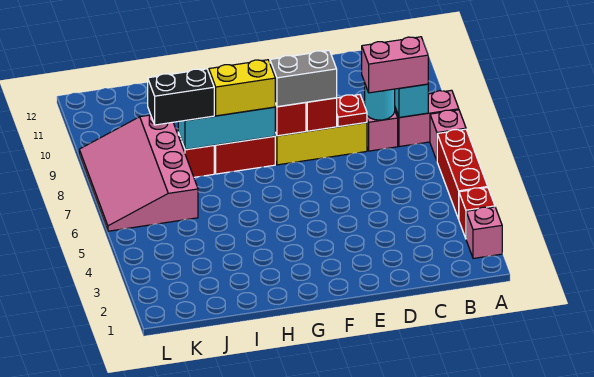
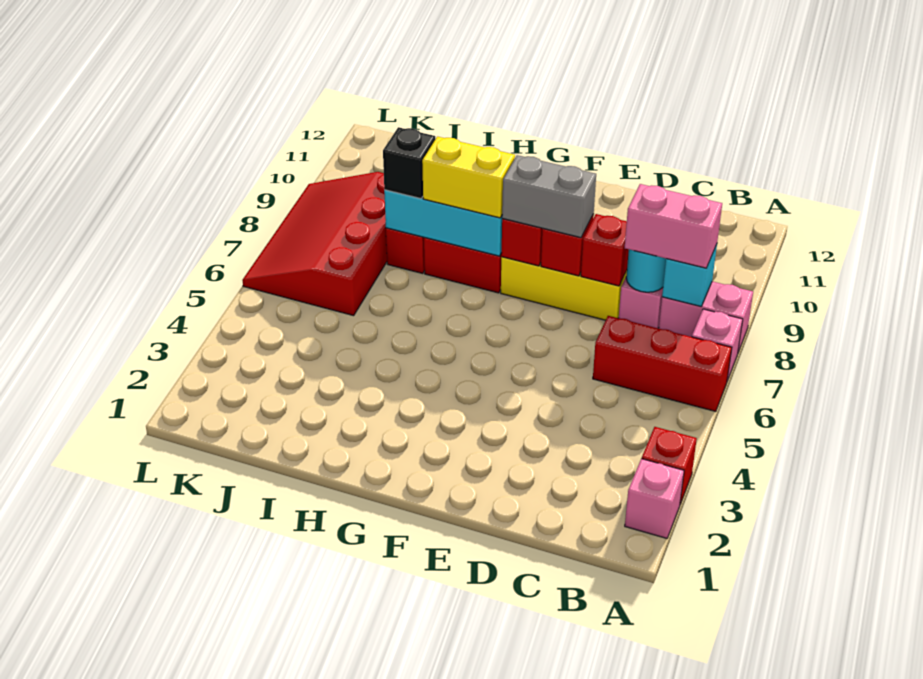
red brick A4:A6 level 1 -> red brick A6:C6 level 1
red plate D8 level 2 -> red brick D8 level 2
black brick I8:J8 level 3 -> black brick I8 level 3
pink slope J6:L9 level 1 top J -> red slope J6:L9 level 1 top J

